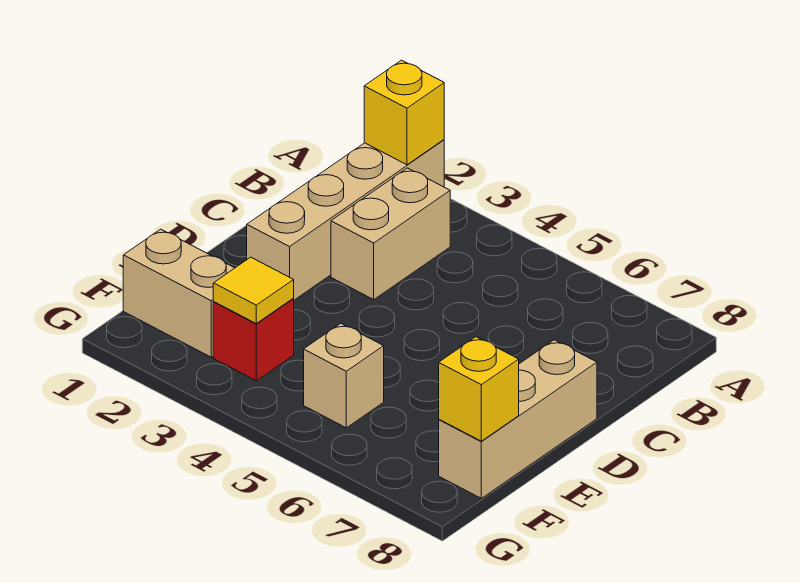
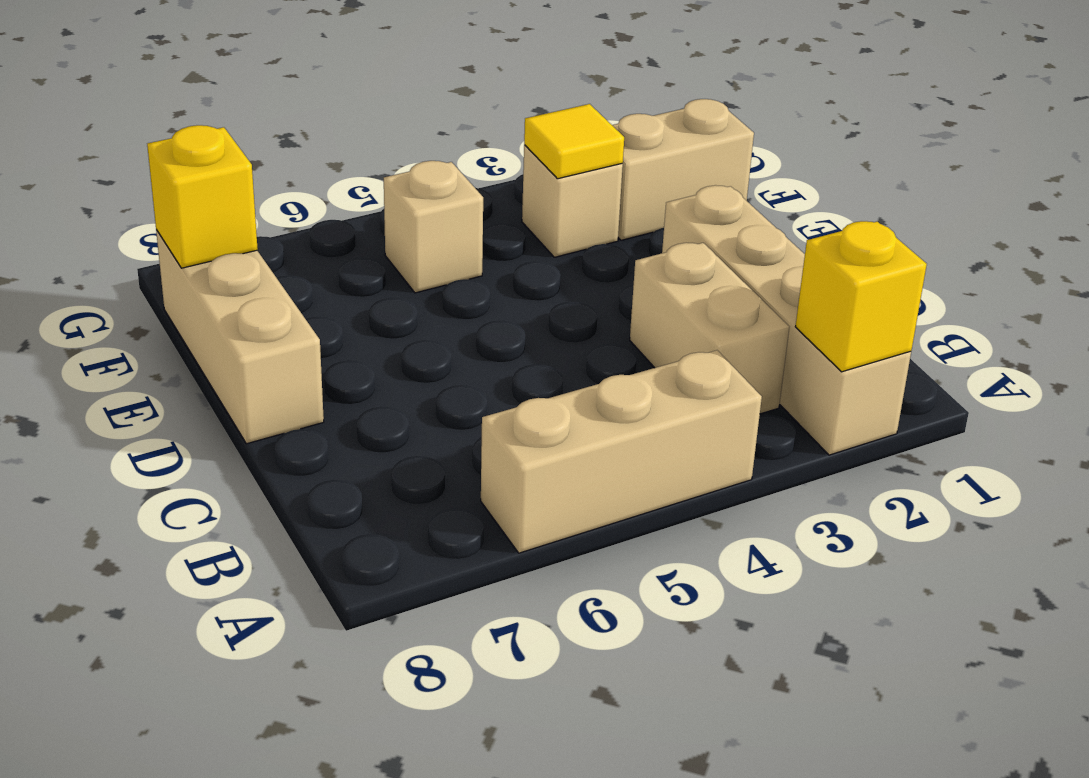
none -> tan brick A4:A6 level 1
red brick F3 level 1 -> tan brick F3 level 1

